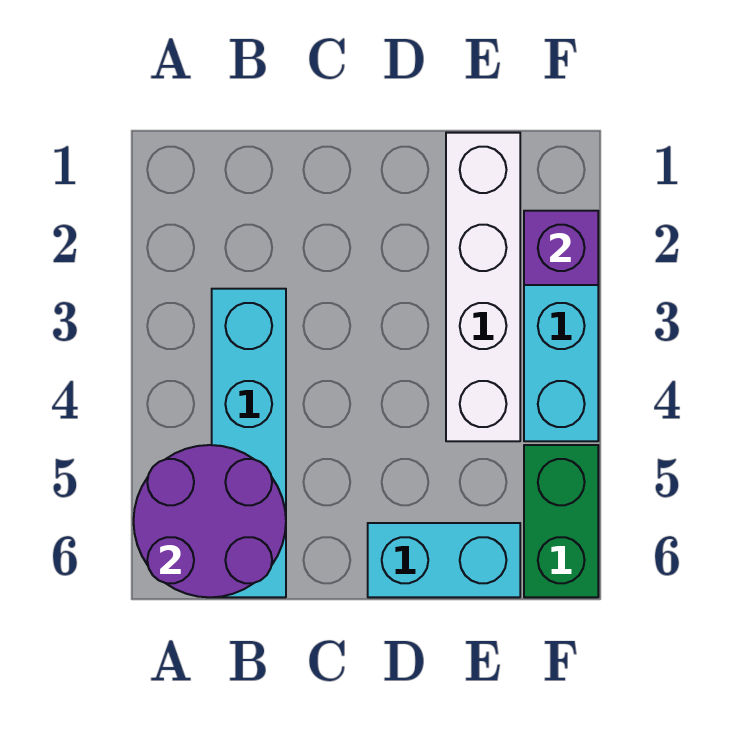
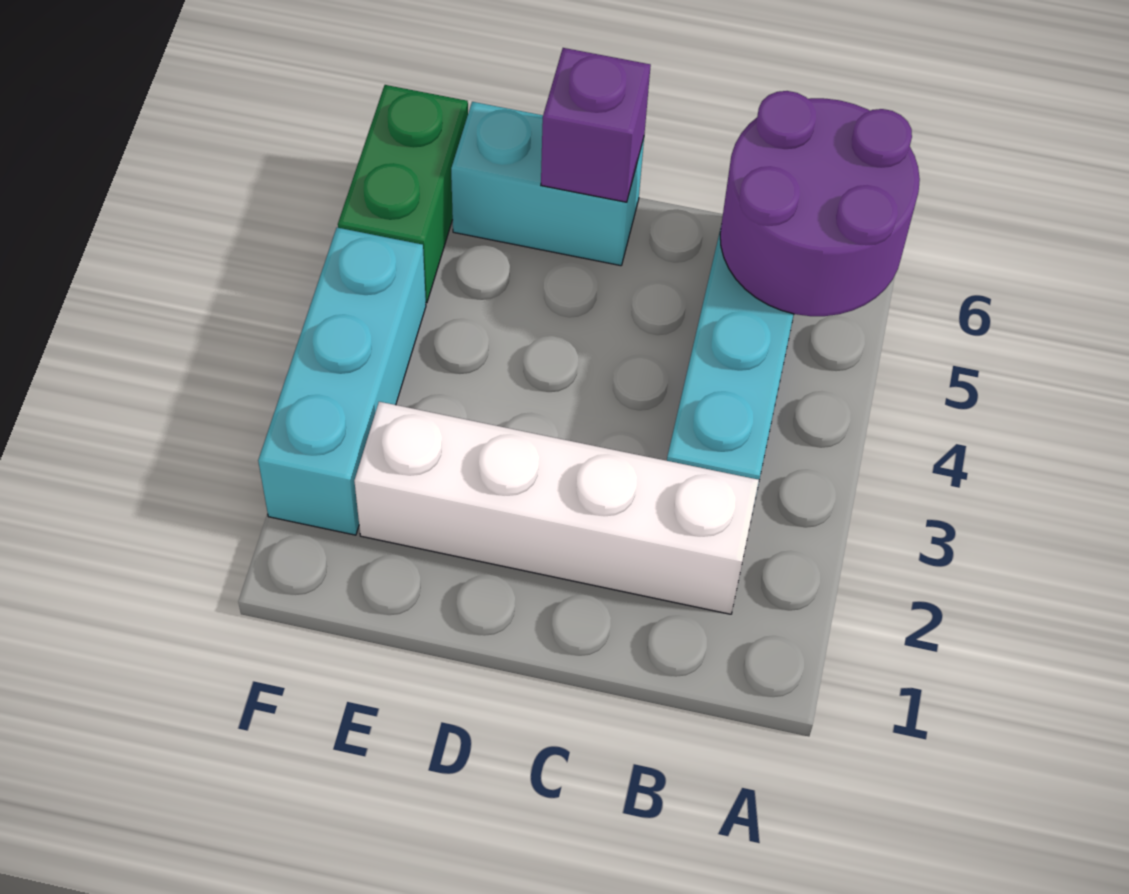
white brick E1:E4 level 1 -> white brick B2:E2 level 1
purple brick F2 level 2 -> purple brick D6 level 2

